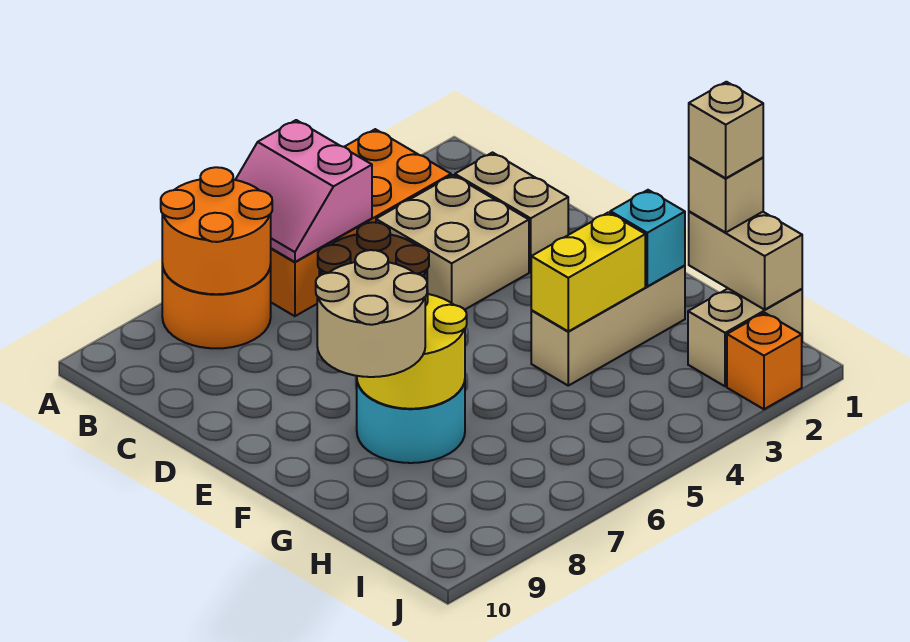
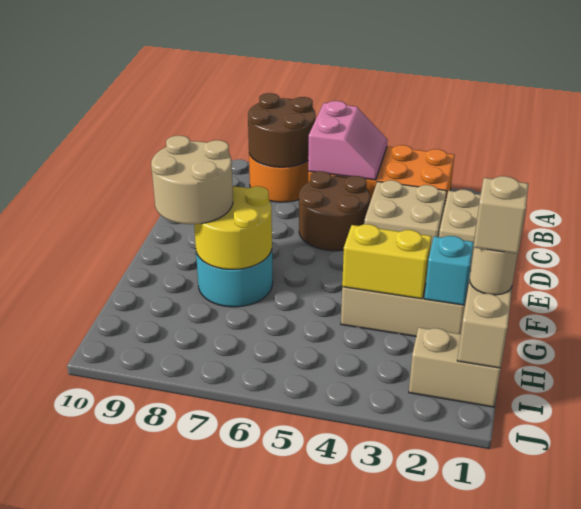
pink slope A5:B6 level 2 top 5 -> pink slope A5:B6 level 2 top 6
orange round brick A7:B8 level 2 -> brown round brick A7:B8 level 2
tan brick H1 level 3 -> tan round brick H1 level 3
orange brick J2 level 1 -> none

